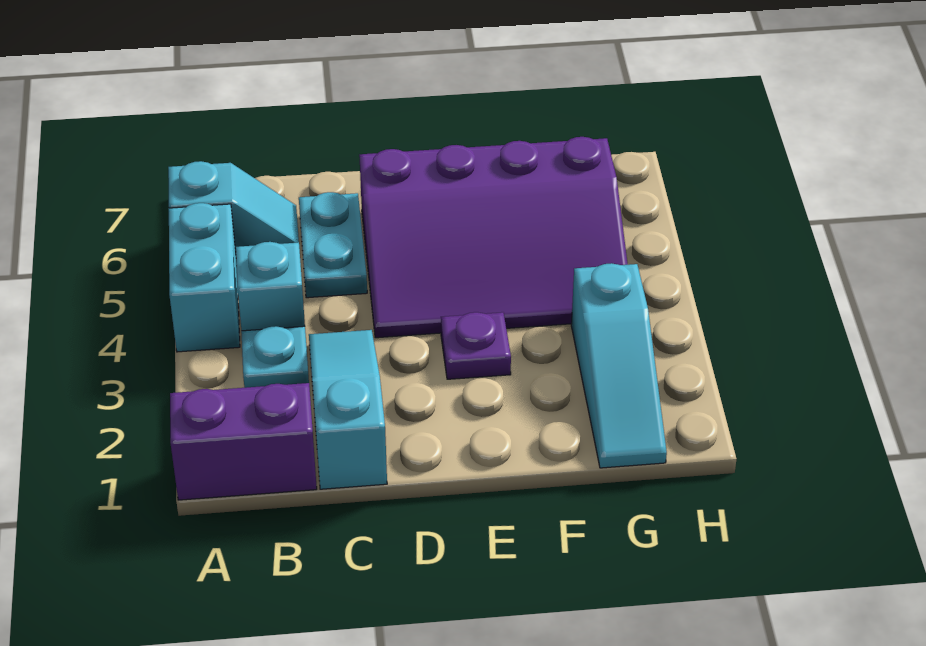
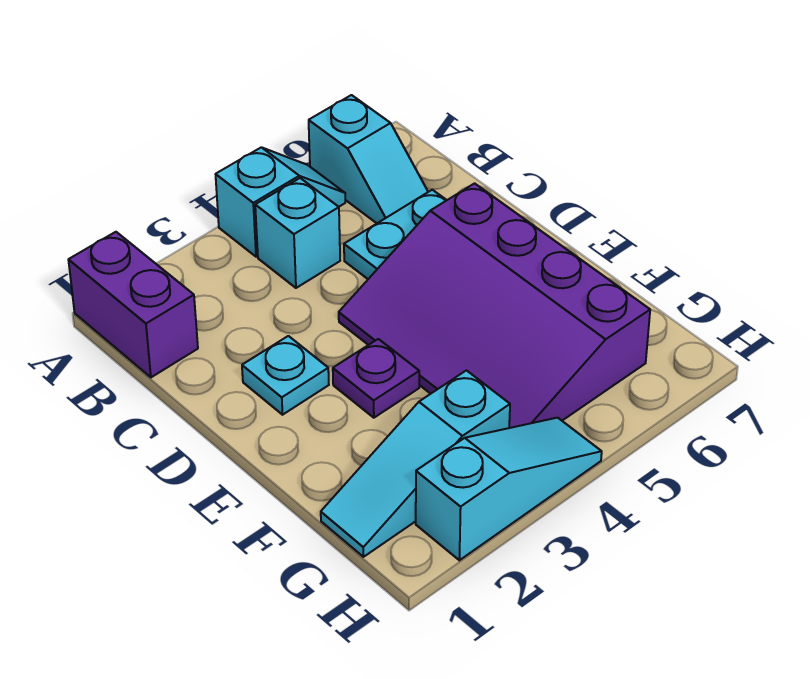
cyan brick A4:A5 level 1 -> cyan slope A4:A5 level 1 top 4
cyan plate B3 level 1 -> cyan plate D2 level 1
cyan slope C1:C3 level 1 top 1 -> cyan slope H2:H4 level 1 top 2

